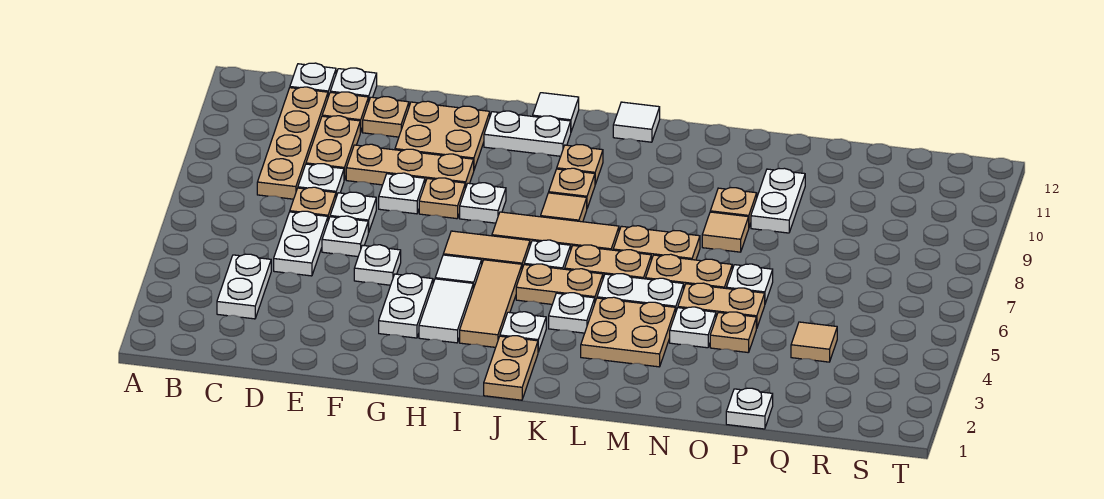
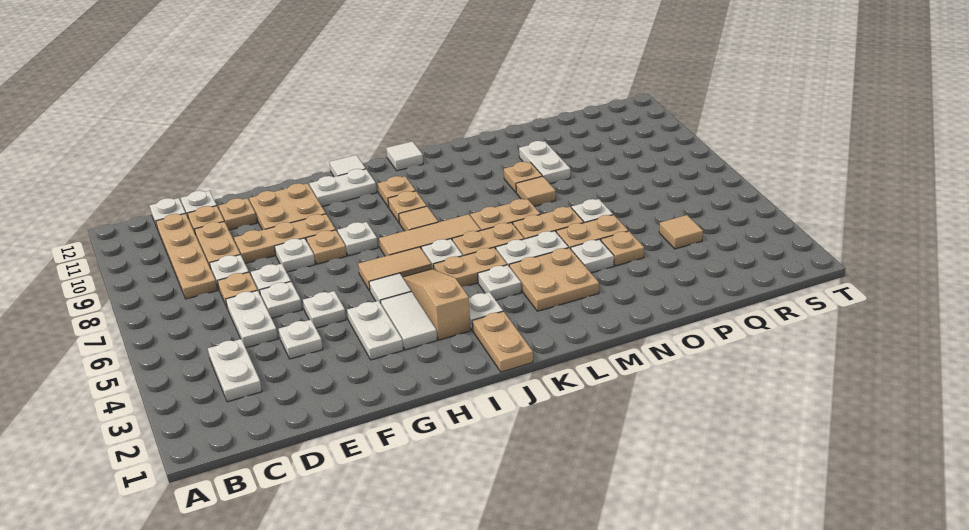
tan tile I3:I5 level 1 -> tan slope I3:I5 level 1 top 3
white plate P1 level 1 -> white plate E4 level 1

